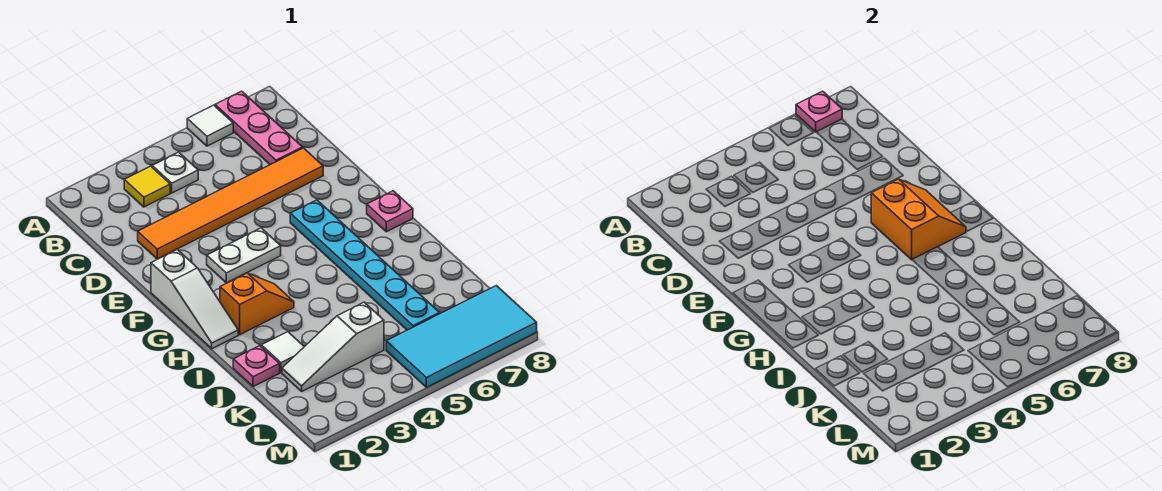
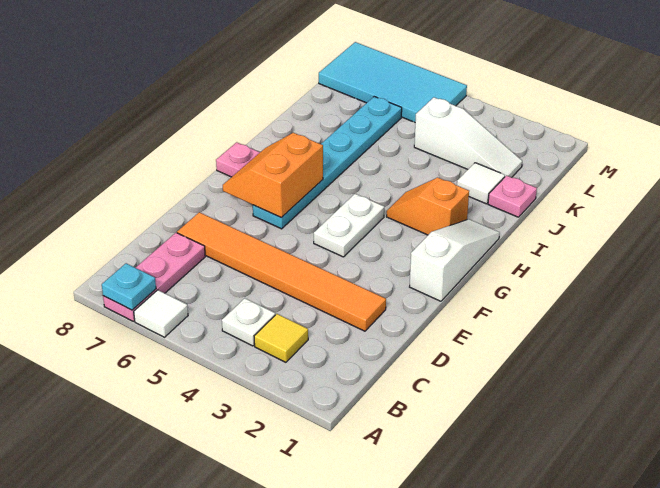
pink plate A7 level 2 -> cyan plate A7 level 2
white plate F3:F4 level 1 -> white plate F4:G4 level 1

